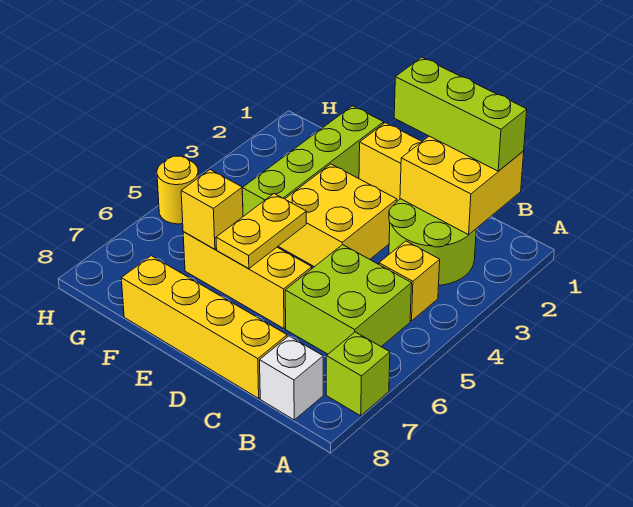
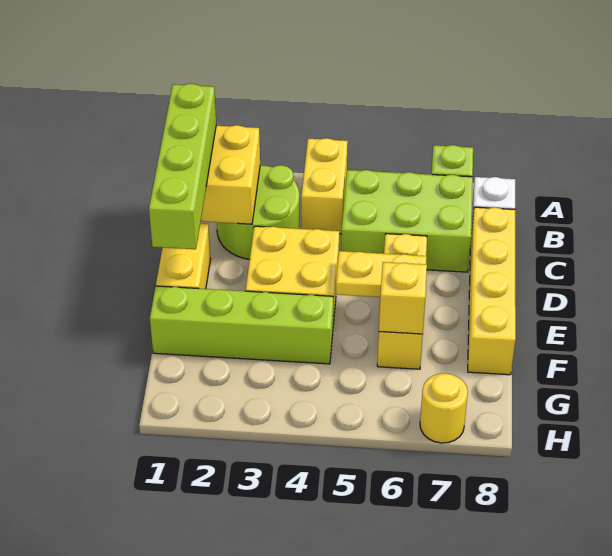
lime brick B1:D1 level 3 -> lime brick B1:E1 level 3
yellow brick B4 level 1 -> yellow brick A4:B4 level 1
lime brick B5:C6 level 1 -> lime brick B5:C7 level 1
yellow round brick H5 level 1 -> yellow round brick H7 level 1

